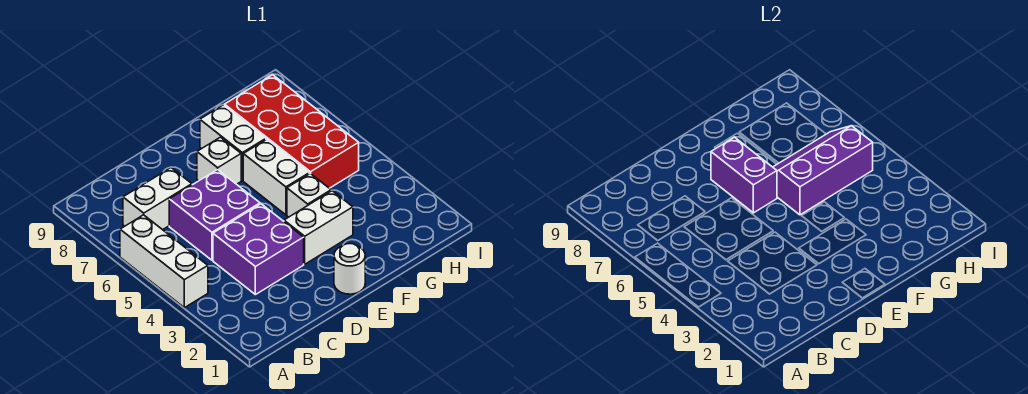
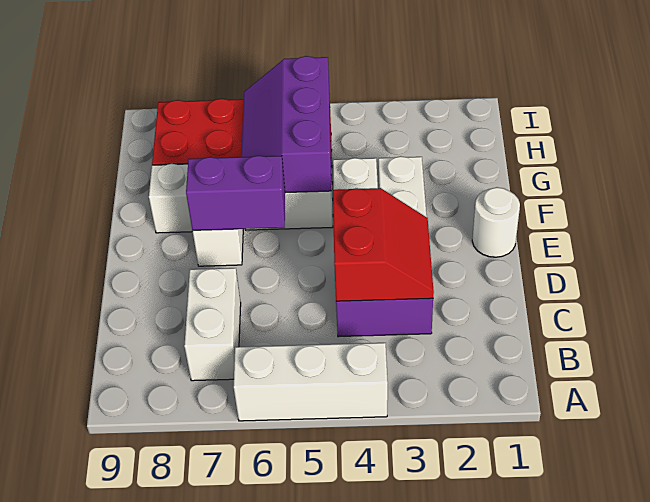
none -> red slope C3:D4 level 2 top 4
purple brick C5:D6 level 1 -> none

